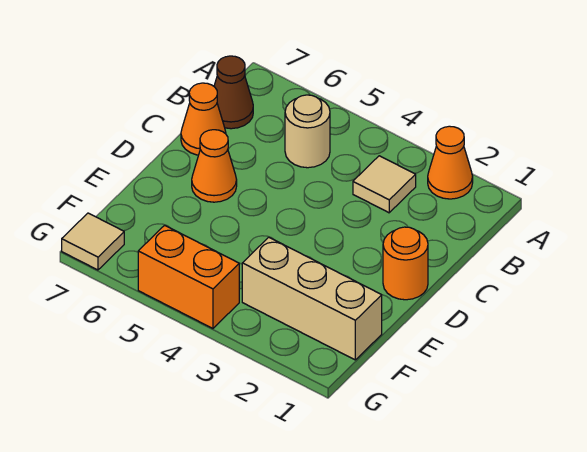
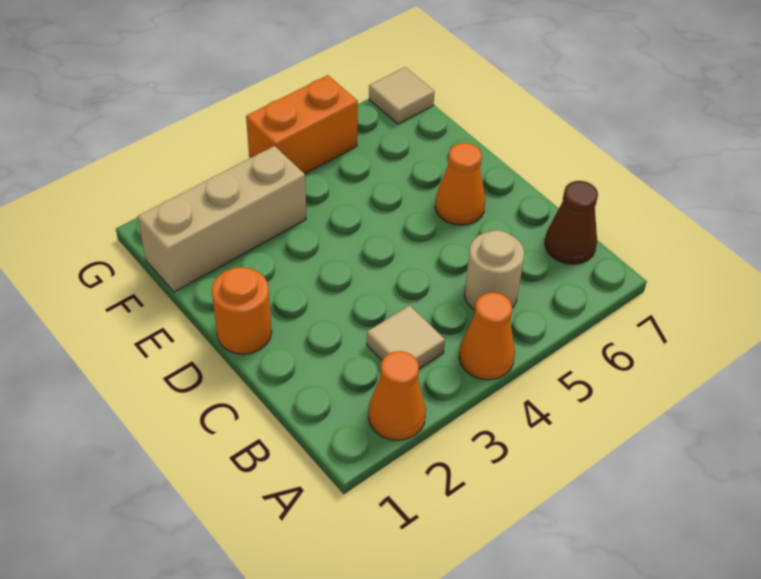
orange cone C7 level 1 -> orange cone A4 level 1

